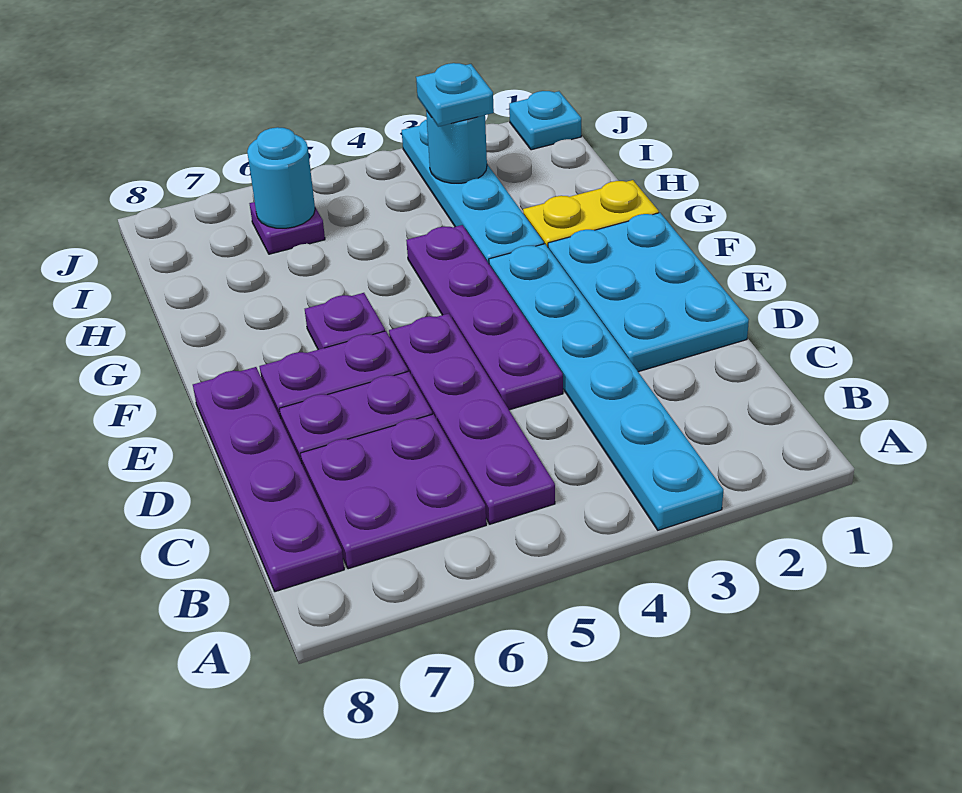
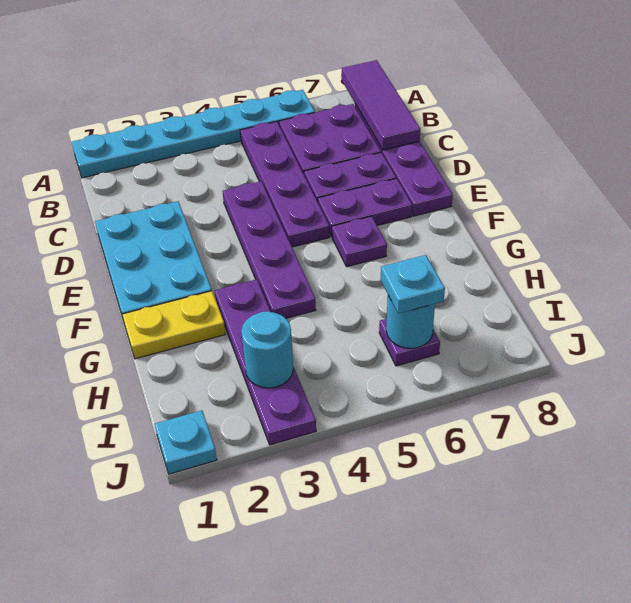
cyan plate A3:F3 level 1 -> cyan plate A1:A6 level 1
none -> purple tile A8:C8 level 2
cyan plate G3:J3 level 1 -> purple plate G3:J3 level 1
cyan plate I3 level 3 -> cyan plate I6 level 3

